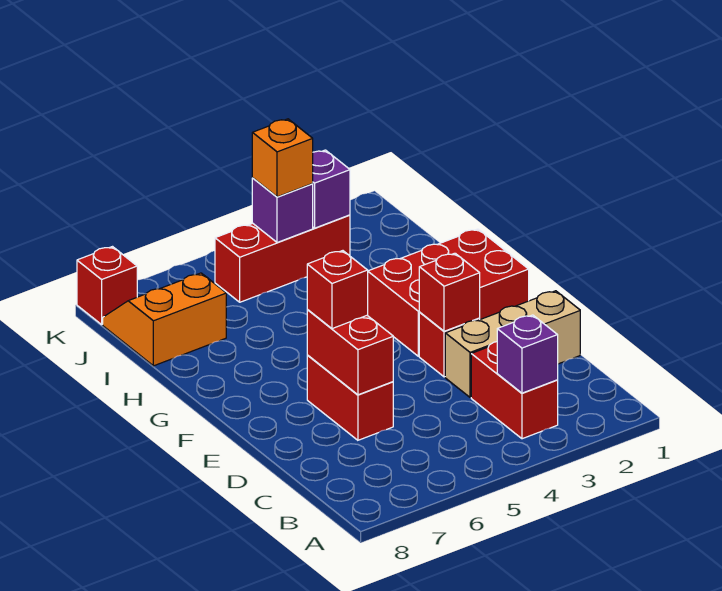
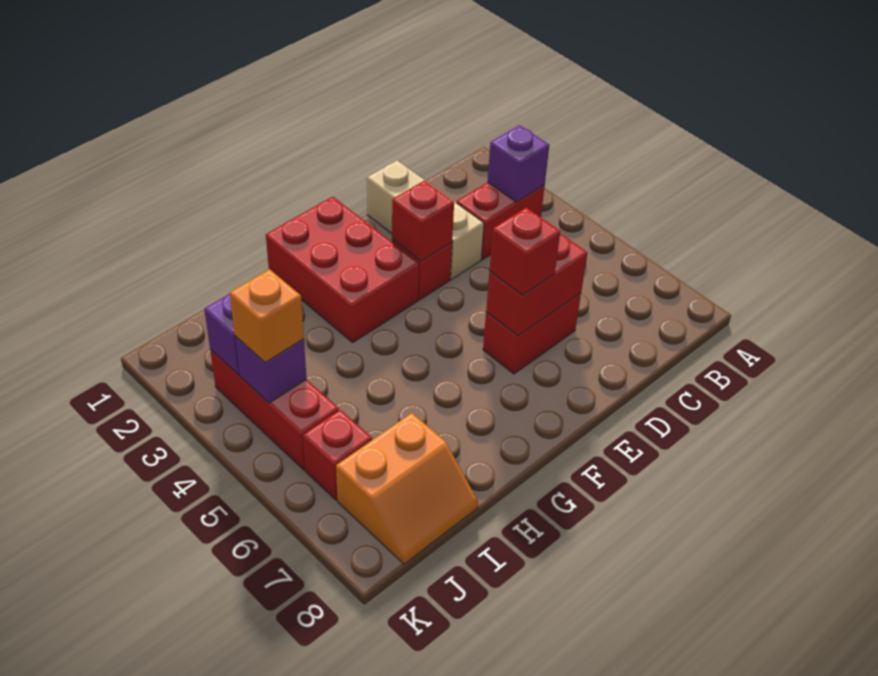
orange slope I7:J8 level 1 top I -> orange slope I7:J8 level 1 top 7
red brick K8 level 1 -> red brick J6 level 1

